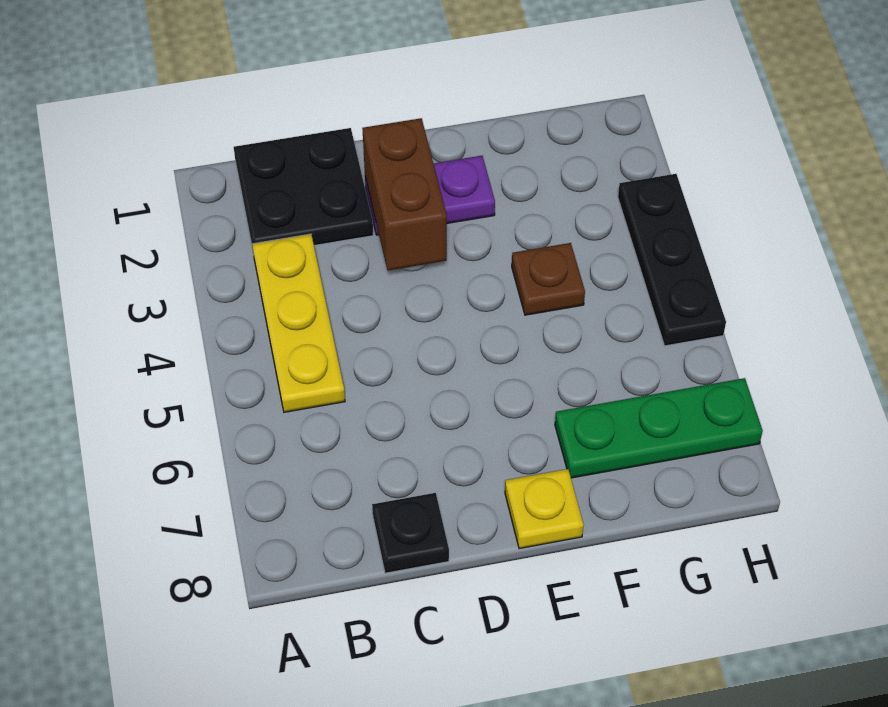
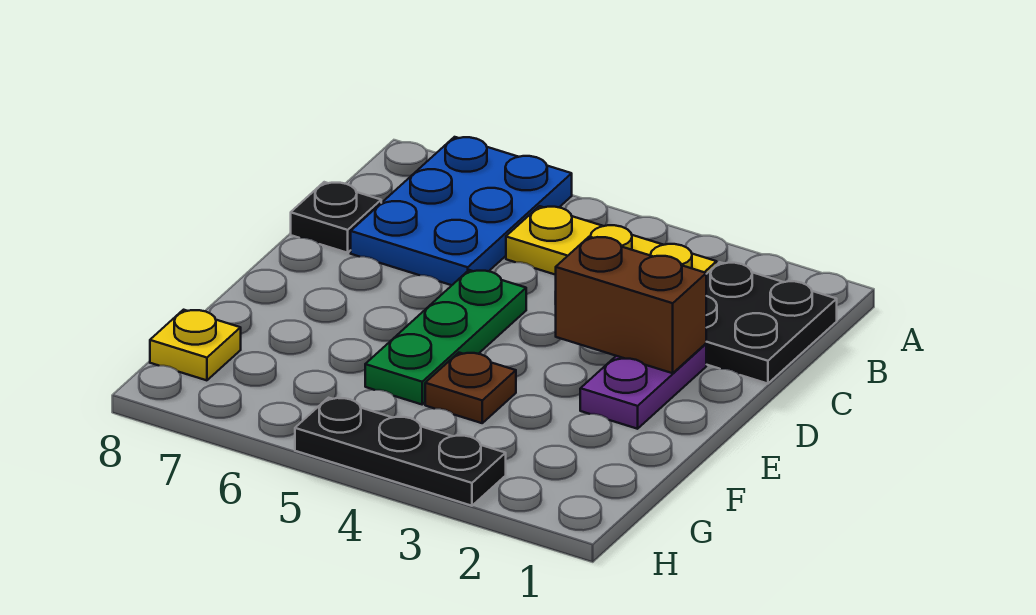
none -> blue plate A6:C7 level 1
yellow plate E8 level 1 -> yellow plate G8 level 1
green plate F7:H7 level 1 -> green plate D5:F5 level 1

